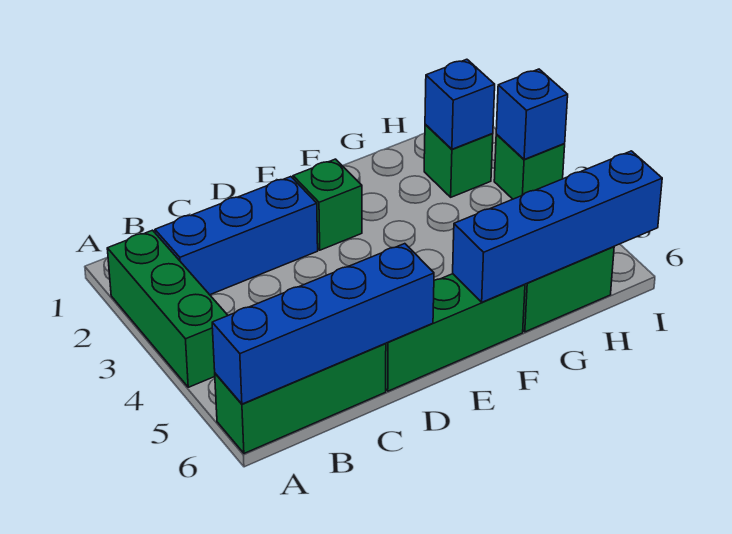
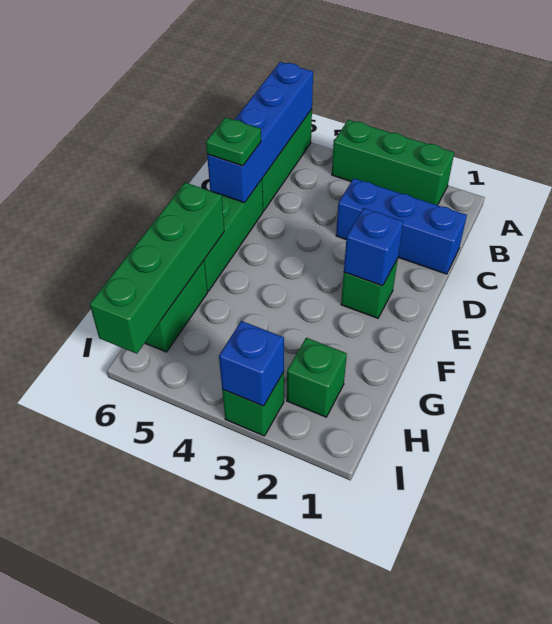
blue brick B2:D2 level 1 -> blue brick C1:C3 level 1
none -> green plate D6 level 3
blue brick F6:I6 level 2 -> green brick F6:I6 level 2
blue brick H2 level 2 -> blue brick E2 level 2

